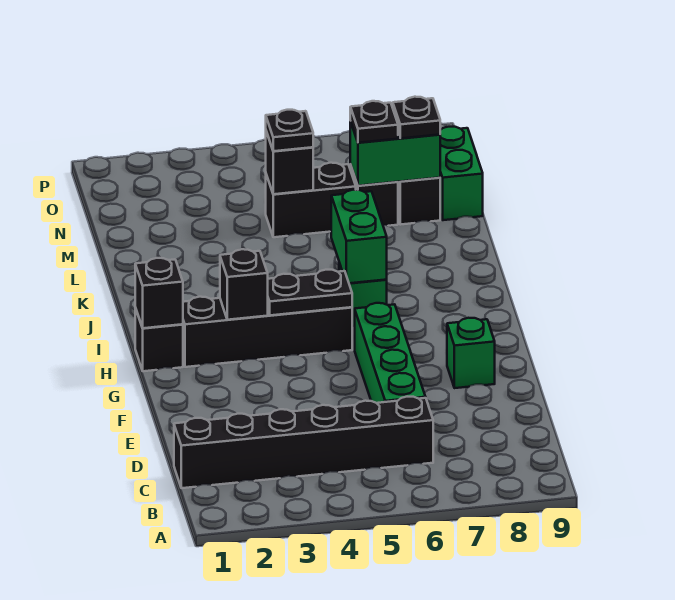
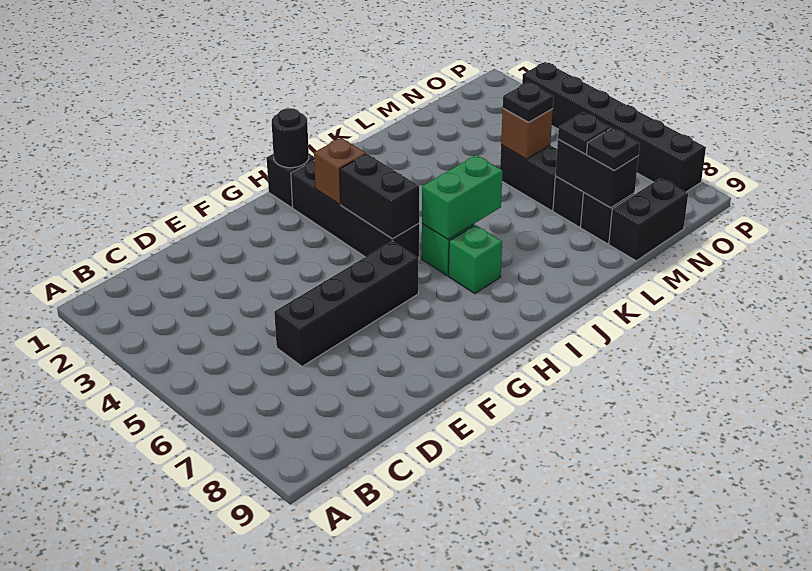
black brick C1:C6 level 1 -> black brick P3:P8 level 1
green brick D6:G6 level 1 -> black brick D6:G6 level 1
green brick F8 level 1 -> green brick I7 level 1
black brick H1 level 2 -> black round brick H1 level 2
black brick H3 level 2 -> brown brick H3 level 2
black plate H4:H5 level 2 -> black brick H4:H5 level 2
black brick M5 level 2 -> brown brick M5 level 2
green brick M7:M8 level 2 -> black brick M7:M8 level 2
green brick M9:N9 level 1 -> black brick M9:N9 level 1

